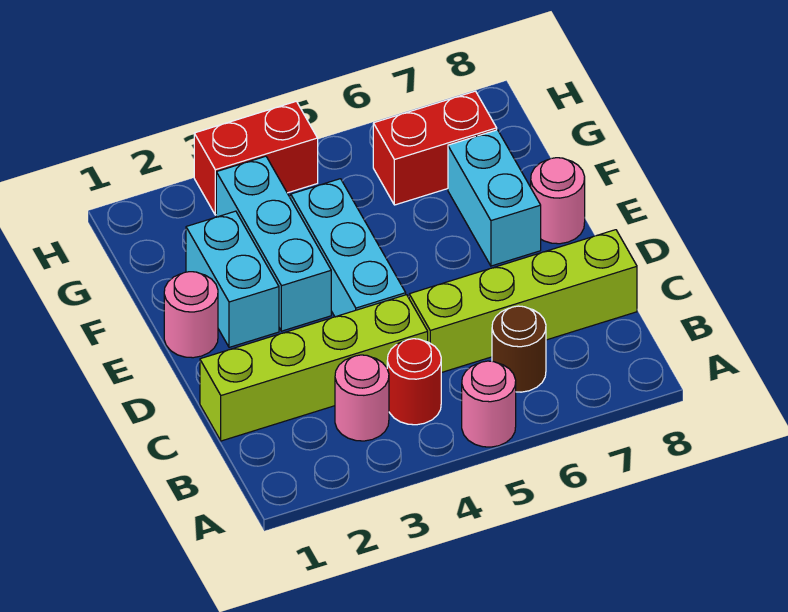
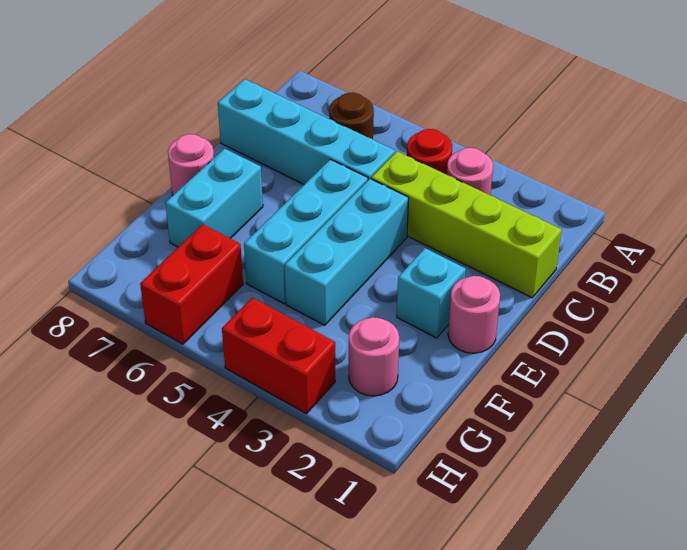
pink round brick A5 level 1 -> pink round brick G2 level 1
lime brick C5:C8 level 1 -> cyan brick C5:C8 level 1
cyan brick E2:F2 level 1 -> cyan brick E2 level 1
cyan brick E3:G3 level 1 -> cyan brick D5:F5 level 1
red brick G6:G7 level 1 -> red brick G6:H6 level 1

